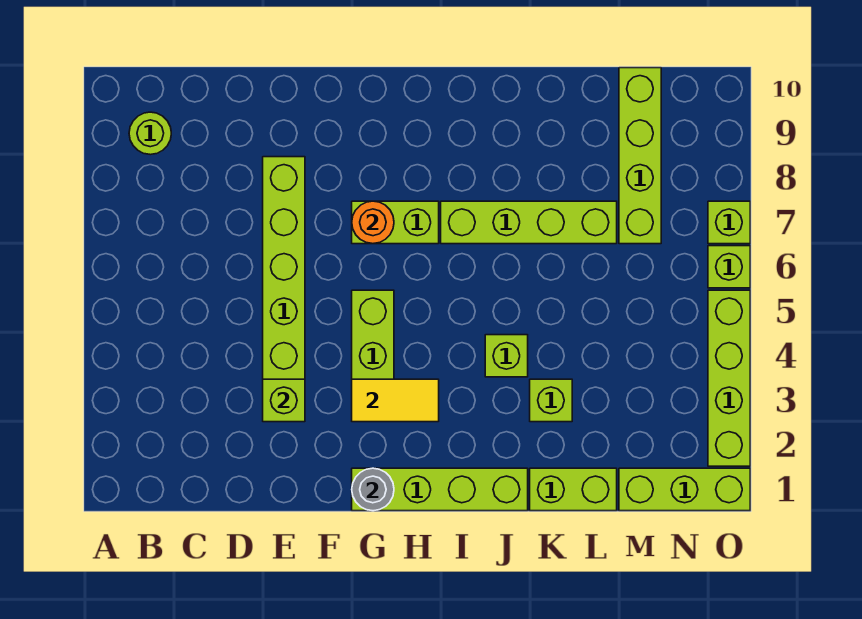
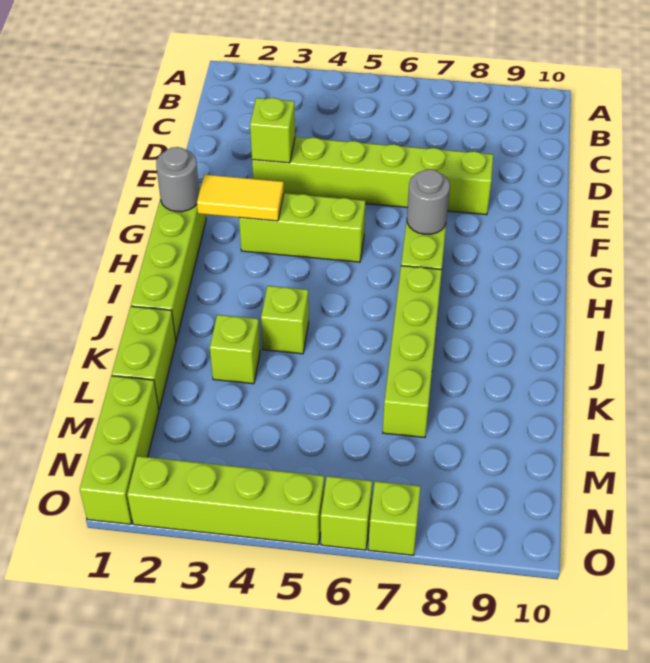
lime round brick B9 level 1 -> none
yellow tile G3:H3 level 2 -> yellow tile G2:G3 level 2
orange round brick G7 level 2 -> grey round brick G7 level 2
lime brick M7:M10 level 1 -> none

